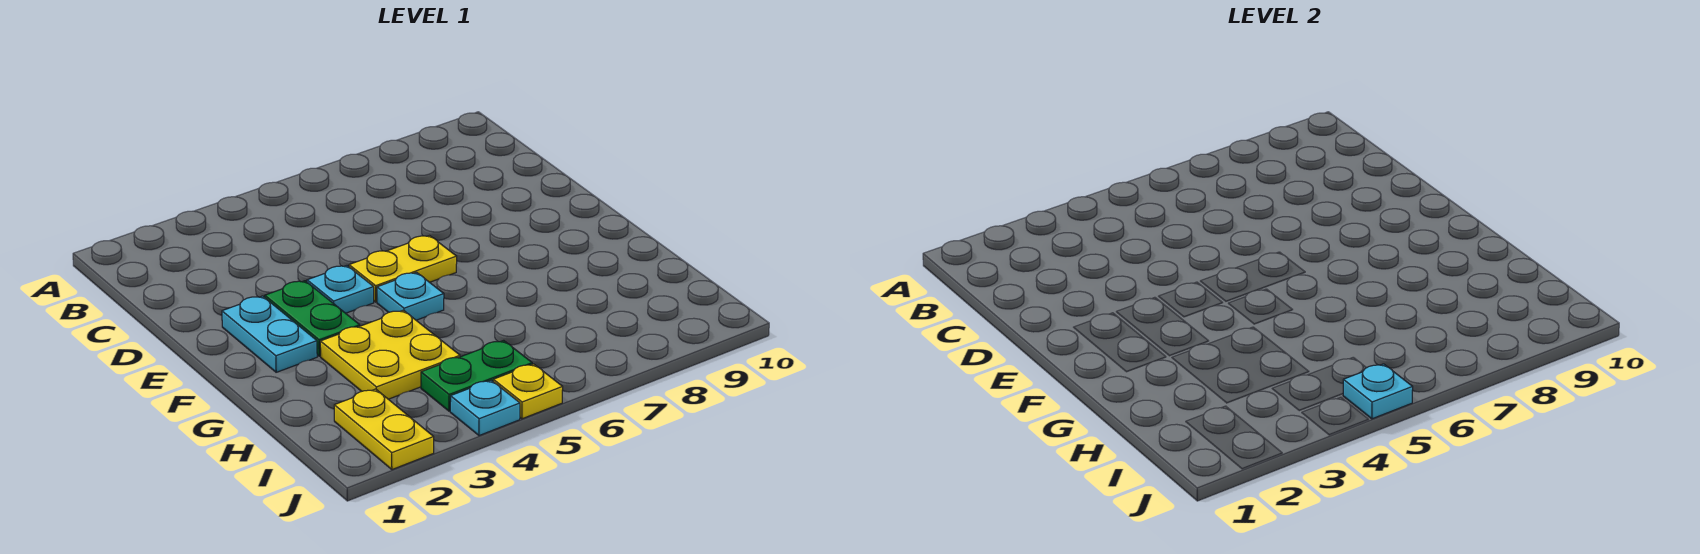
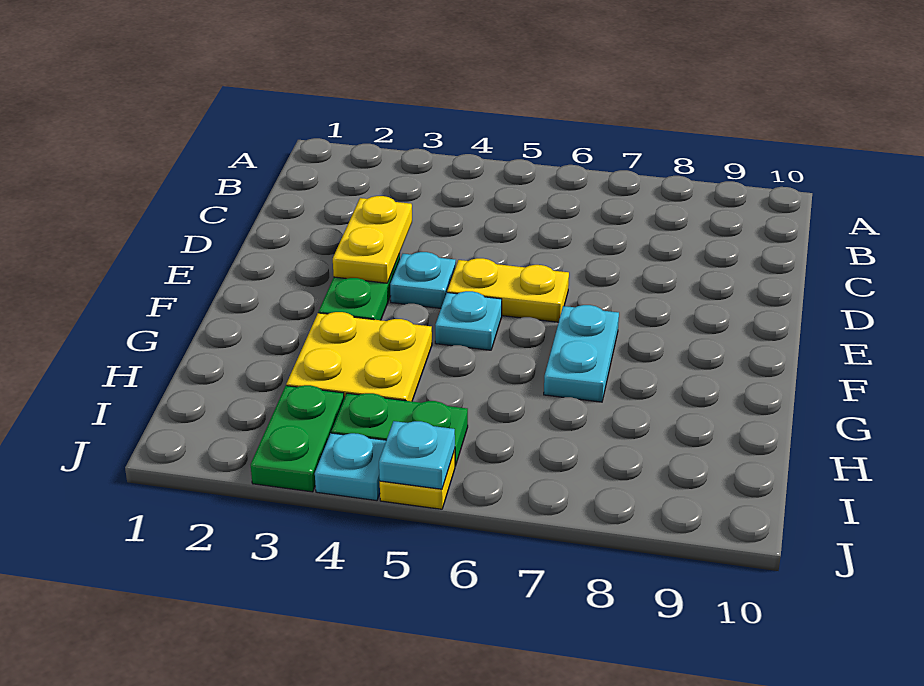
cyan plate E2:F2 level 1 -> cyan plate F7:G7 level 1
yellow plate I2:J2 level 1 -> yellow plate D3:E3 level 2
none -> green plate I3:J3 level 1

